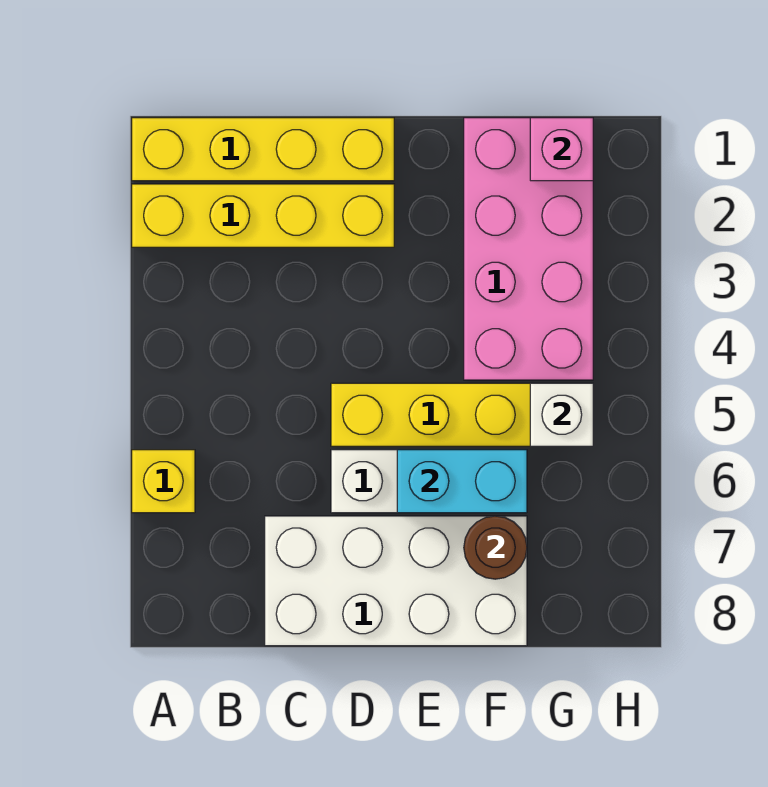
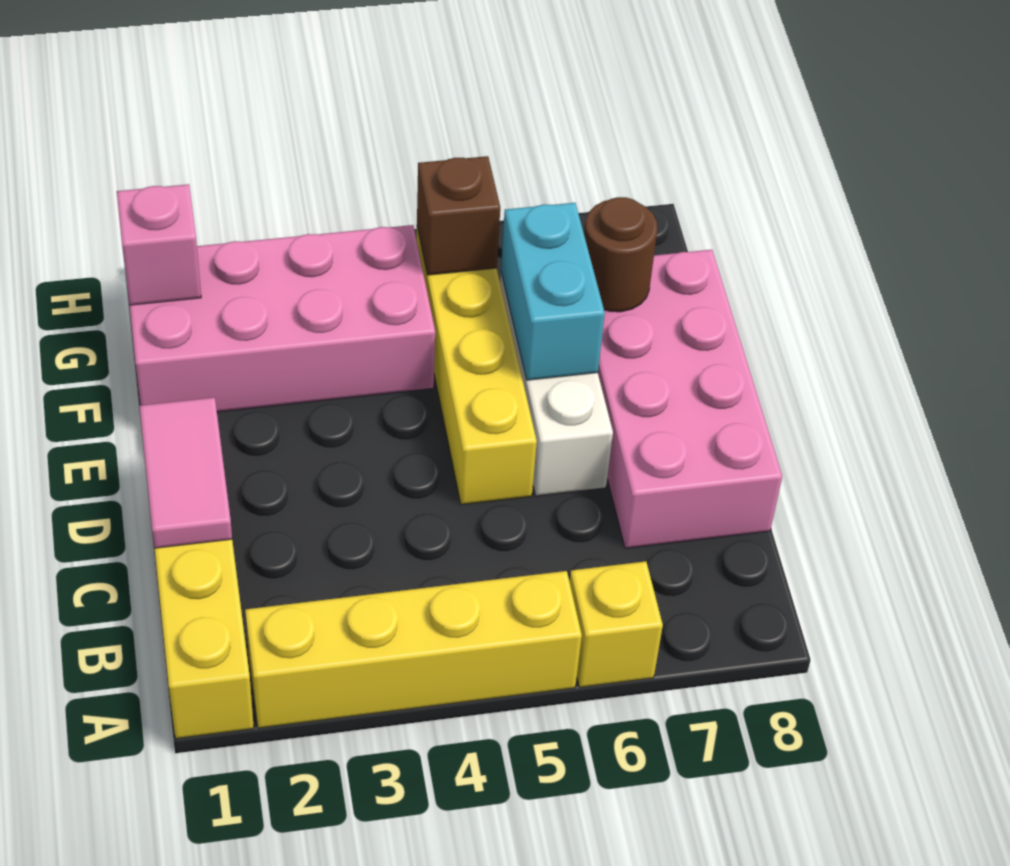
yellow brick A2:D2 level 1 -> yellow brick A2:A5 level 1
none -> pink tile C1:D1 level 2
white brick C7:F8 level 1 -> pink brick C7:F8 level 1
white brick G5 level 2 -> brown brick G5 level 2

